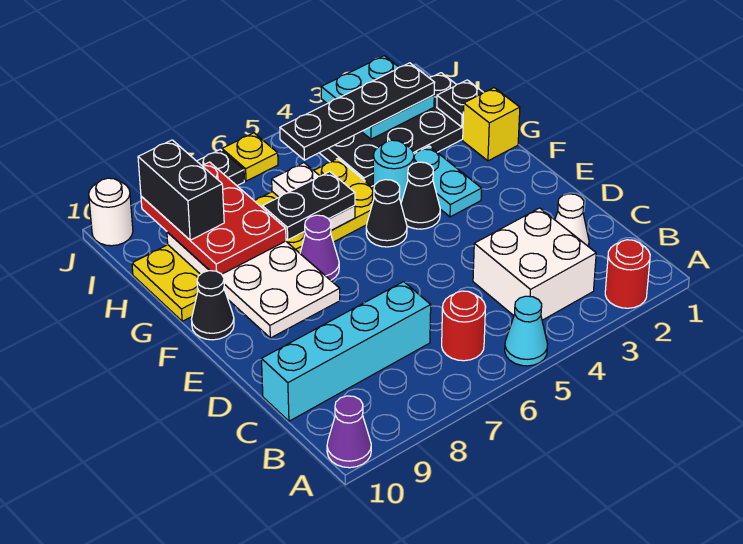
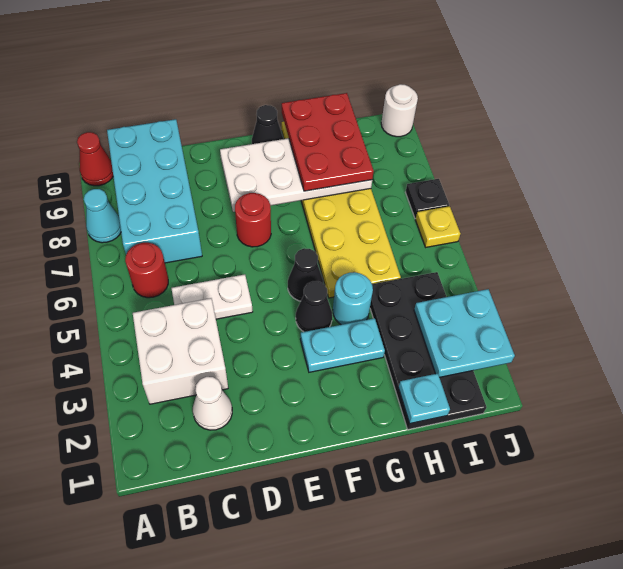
red round brick A2 level 1 -> red round brick E7 level 1
cyan cone A5 level 1 -> cyan cone A8 level 1
purple cone A10 level 1 -> red cone A10 level 1
cyan brick C7:C10 level 1 -> cyan brick B7:C10 level 1
purple cone F7 level 1 -> none
yellow brick G1 level 1 -> none
white plate G6:H6 level 2 -> white plate C5:D5 level 1
black plate G6:G7 level 3 -> none
red plate G8:I9 level 3 -> red plate G8:H10 level 3
black plate H1 level 2 -> cyan plate H1 level 2
black brick H9:I9 level 4 -> none
black plate I2:I5 level 3 -> none

